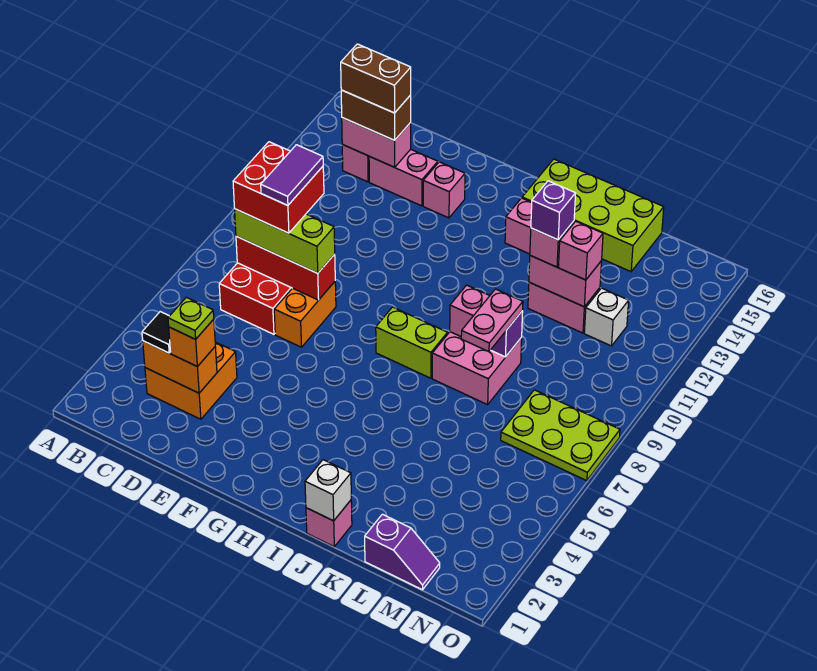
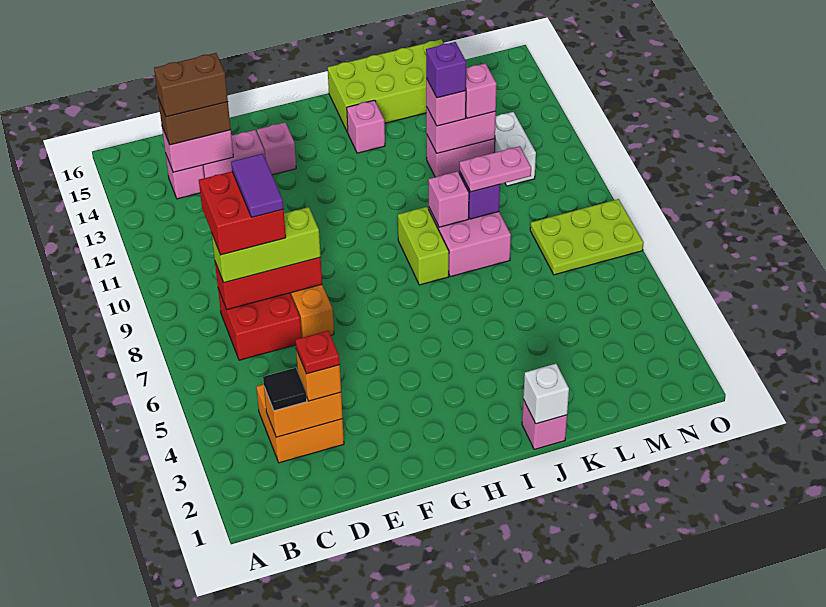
lime plate D3 level 4 -> red plate D3 level 4
lime brick H8:I8 level 1 -> lime brick I8:I9 level 1
pink plate K8:K9 level 3 -> pink plate K9:L9 level 3
purple slope L1:M1 level 1 top L -> none
white brick M12 level 1 -> white brick M11:M12 level 1

